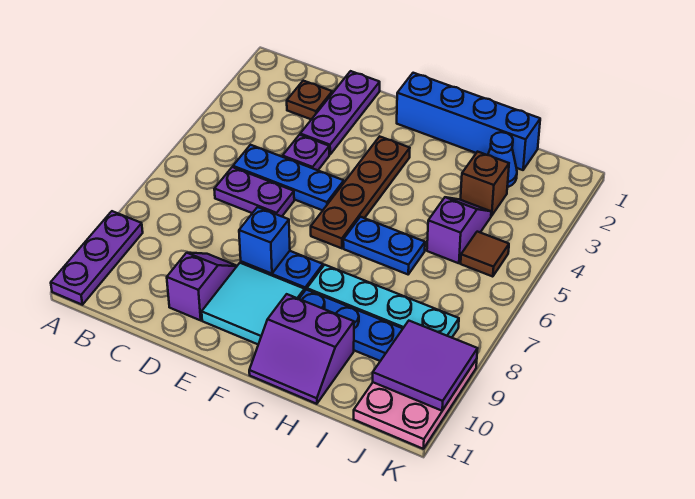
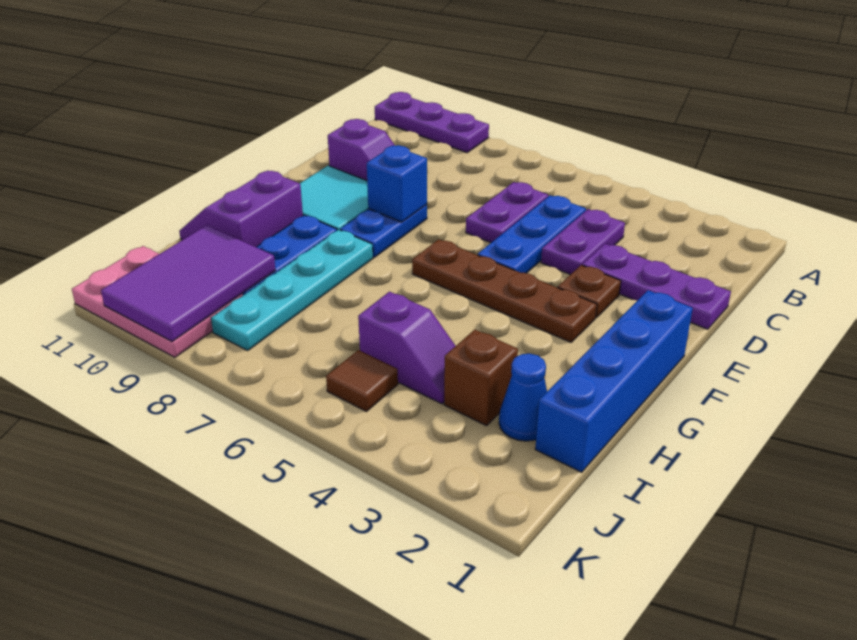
brown plate C2 level 1 -> brown plate E3 level 1
purple plate D4 level 1 -> purple plate C4:D4 level 1
blue plate G6:H6 level 1 -> none
purple tile J9:K10 level 2 -> purple tile I9:K10 level 2

